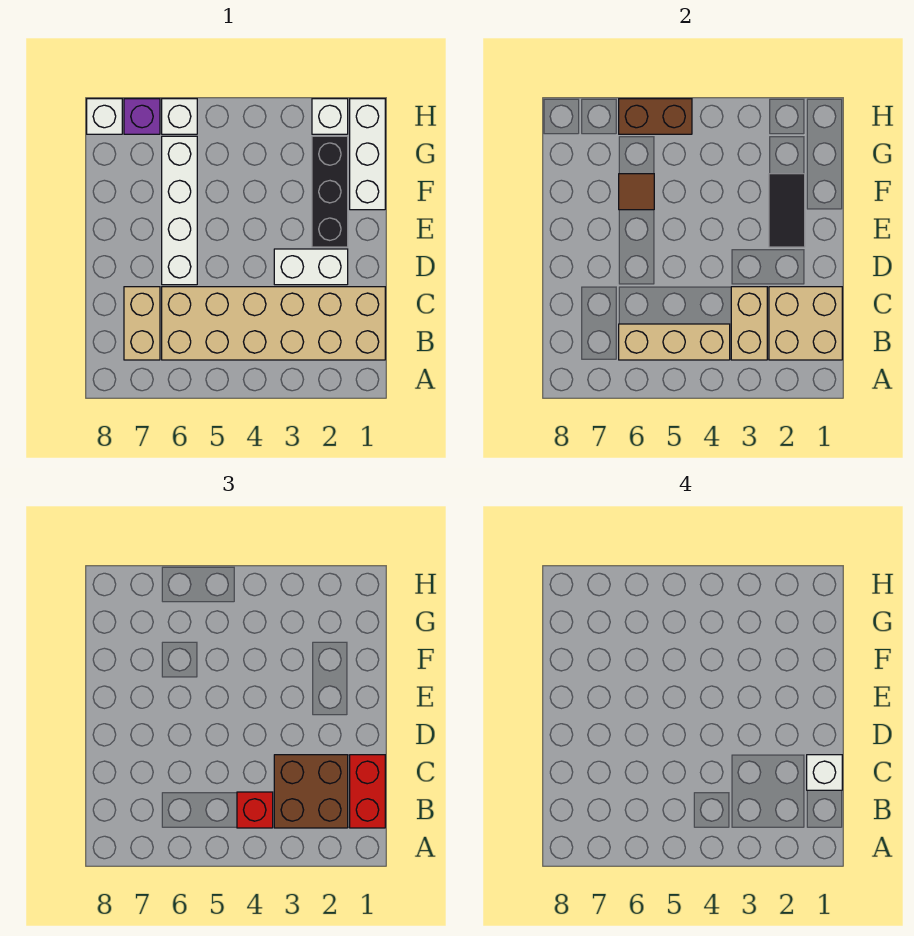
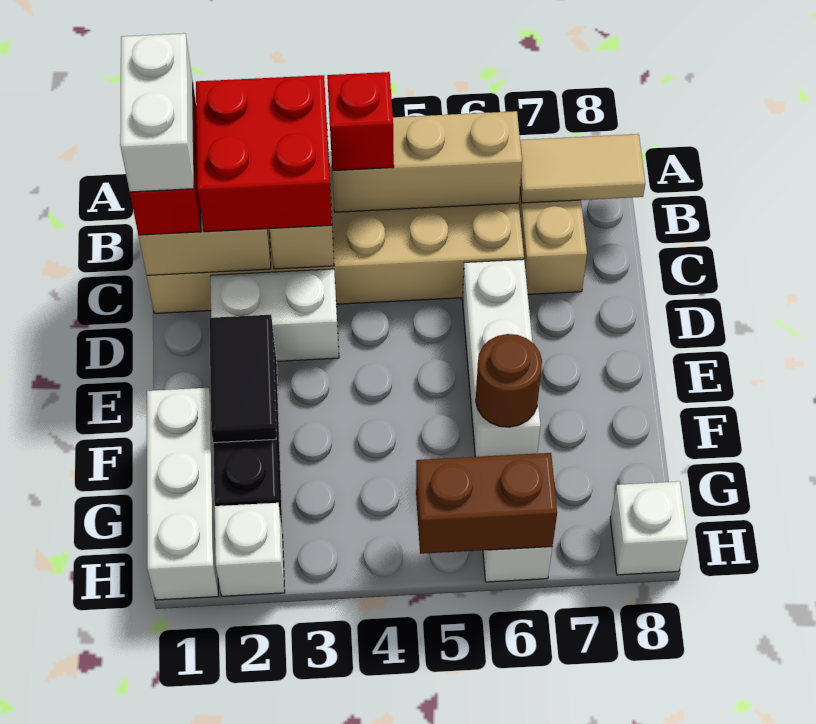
brown brick B2:C3 level 3 -> red brick B2:C3 level 3
none -> tan tile B7:B8 level 2
white brick C1 level 4 -> white brick B1:C1 level 4
white brick D6:G6 level 1 -> white brick D6:F6 level 1
brown tile F6 level 2 -> brown round brick F6 level 2
purple brick H7 level 1 -> none

